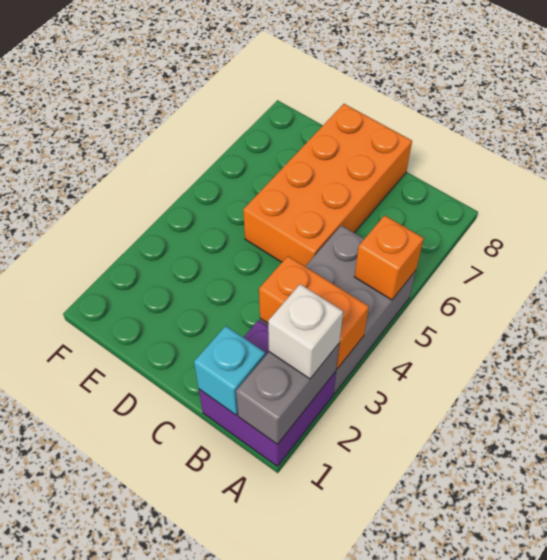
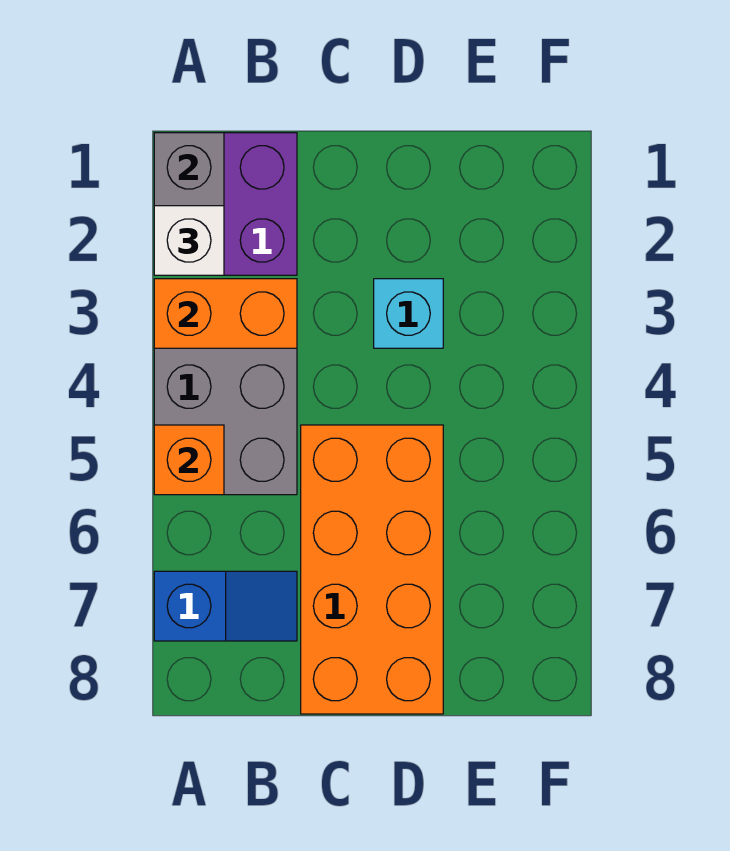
none -> blue slope A7:B7 level 1 top A
cyan brick B1 level 2 -> cyan brick D3 level 1

